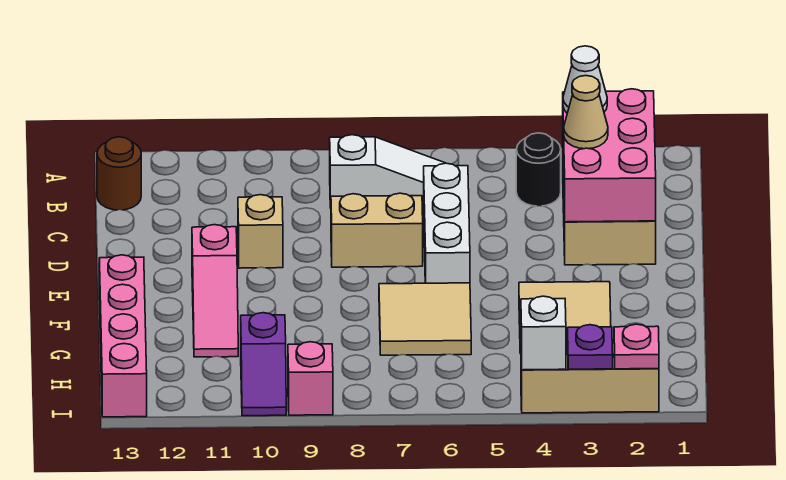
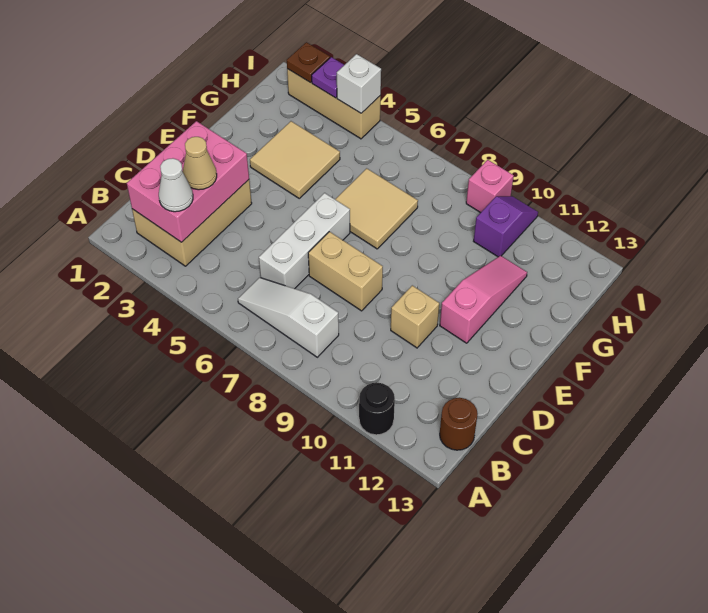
black round brick B4 level 1 -> black round brick A11 level 1
pink brick F13:I13 level 1 -> none
pink plate I2 level 2 -> brown plate I2 level 2

